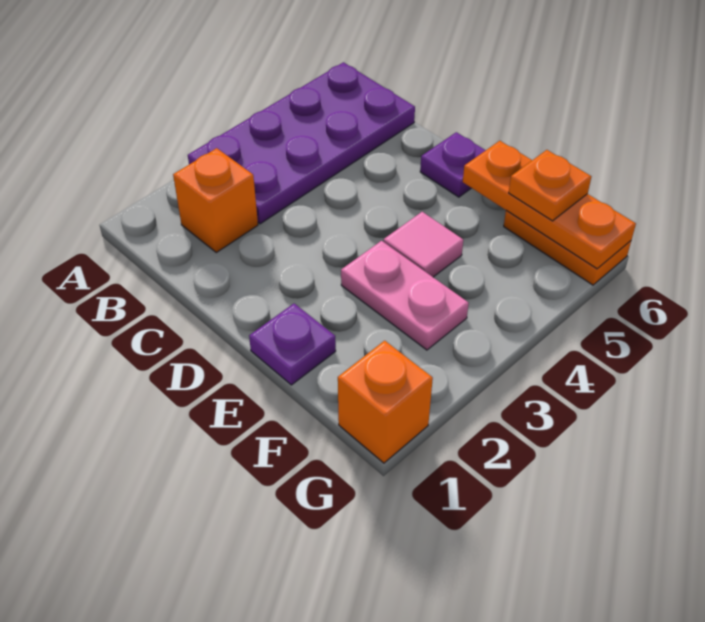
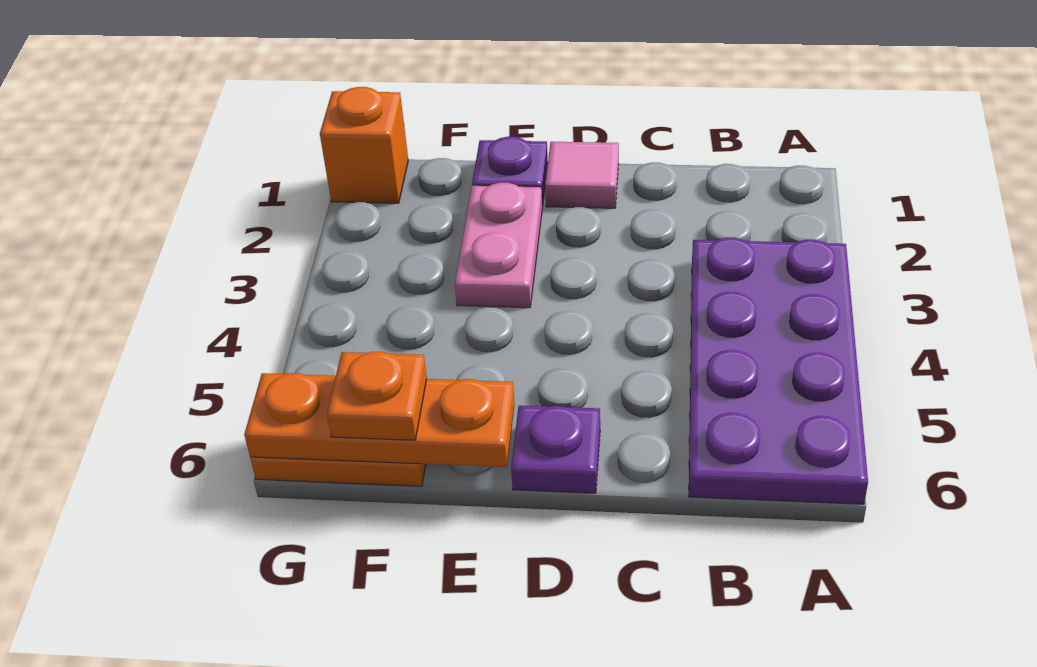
orange brick B2 level 1 -> none
pink plate E3:F3 level 1 -> pink plate E2:E3 level 1
pink tile E4 level 1 -> pink tile D1 level 1

